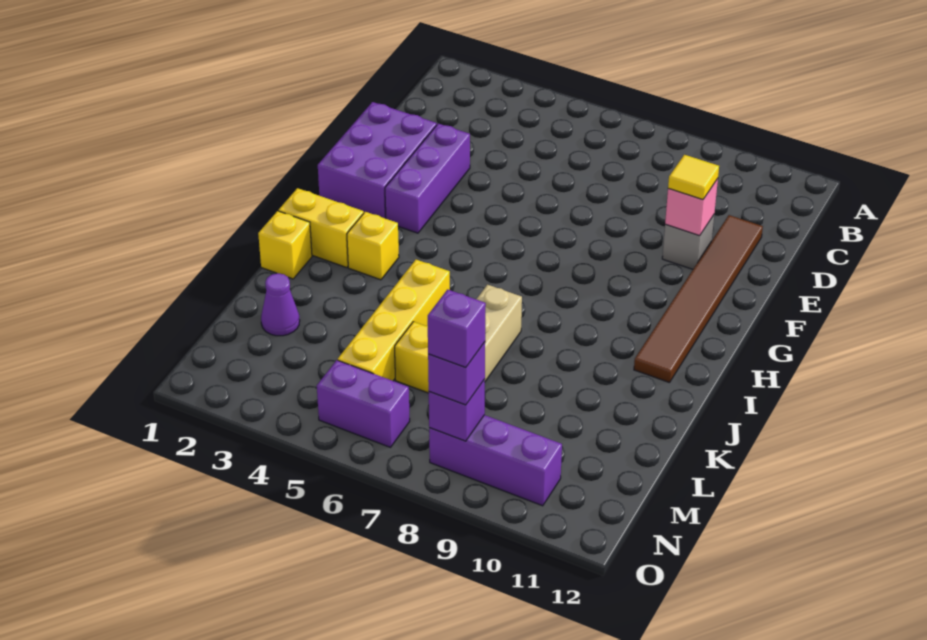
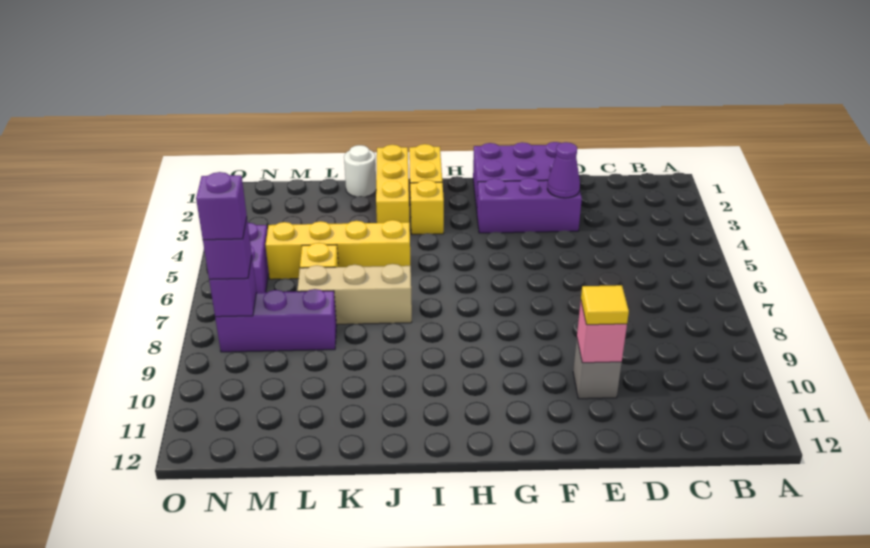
brown tile D11:I11 level 1 -> none
yellow brick J1 level 1 -> yellow brick J1:J3 level 1
none -> white round brick K1 level 1
purple cone L2 level 1 -> purple cone E3 level 2
purple brick N8:N10 level 1 -> purple brick L8:N8 level 1

